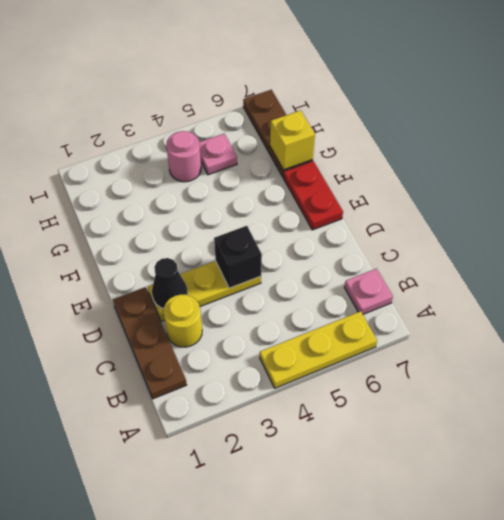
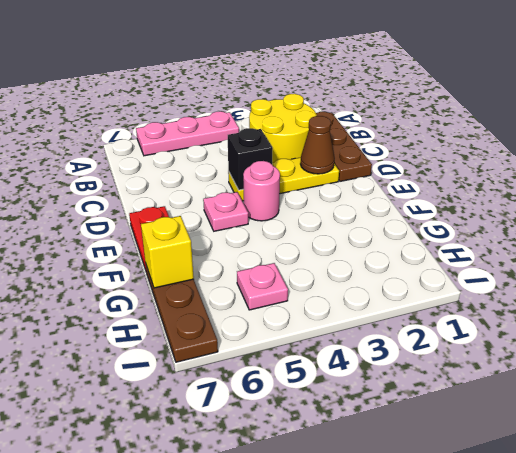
yellow plate A4:A6 level 1 -> pink plate A4:A6 level 1
pink plate B7 level 1 -> pink plate E5 level 1
yellow round brick C2 level 1 -> yellow round brick B2:C3 level 1
black cone D2 level 2 -> brown cone D2 level 2
pink round brick H4 level 1 -> pink round brick E4 level 1

